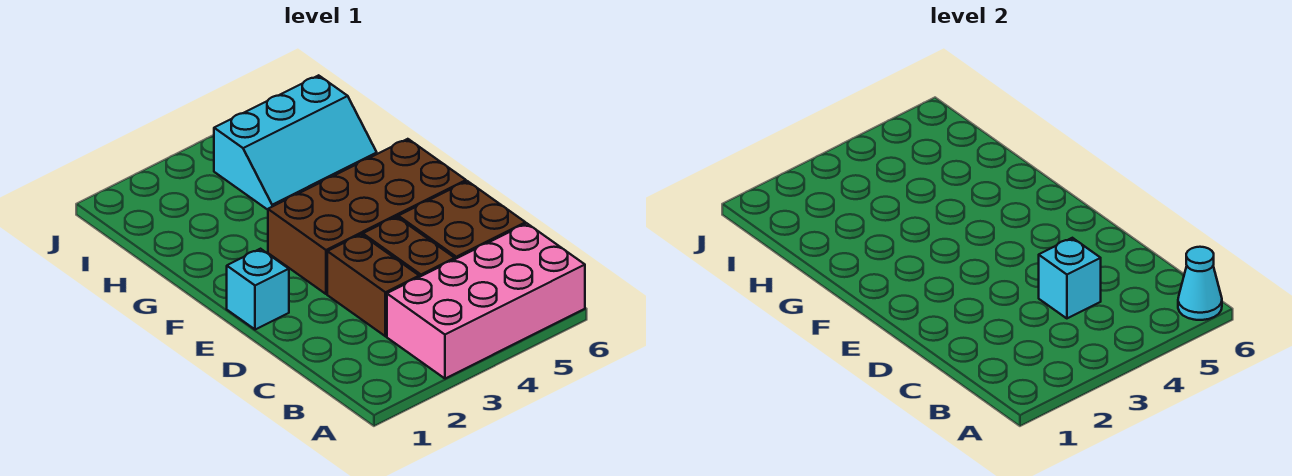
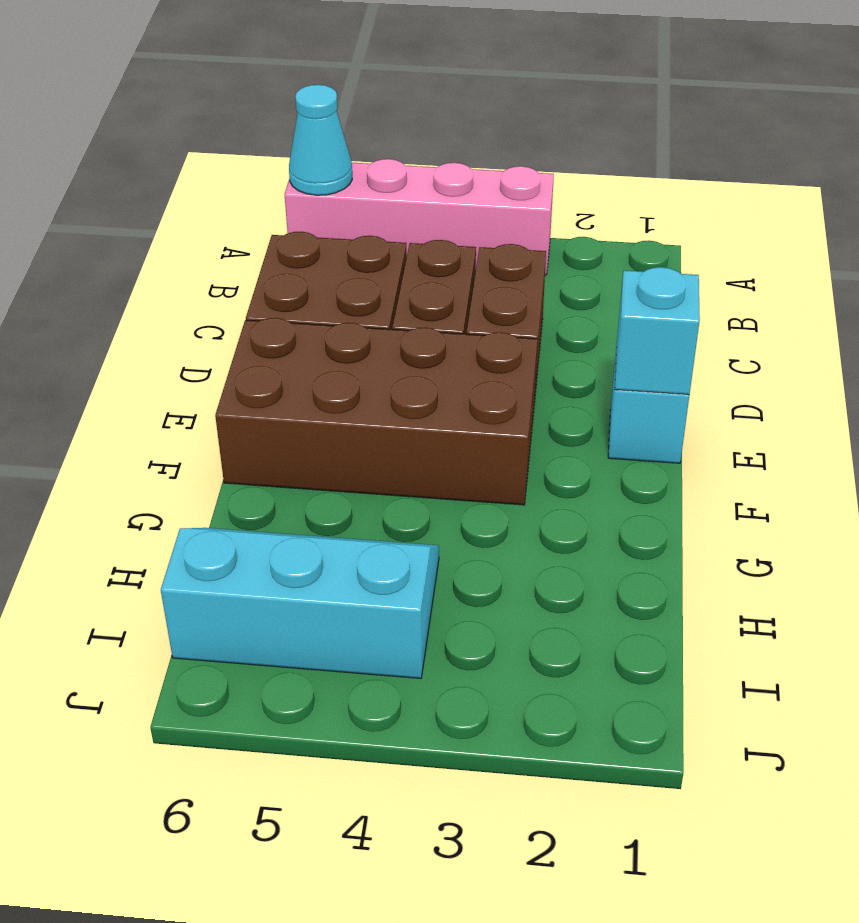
pink brick A3:B6 level 1 -> pink brick A3:A6 level 1
cyan brick C4 level 2 -> cyan brick E1 level 2

